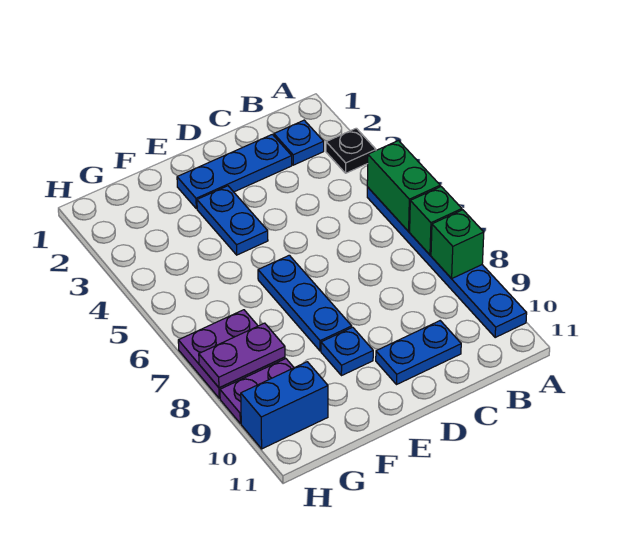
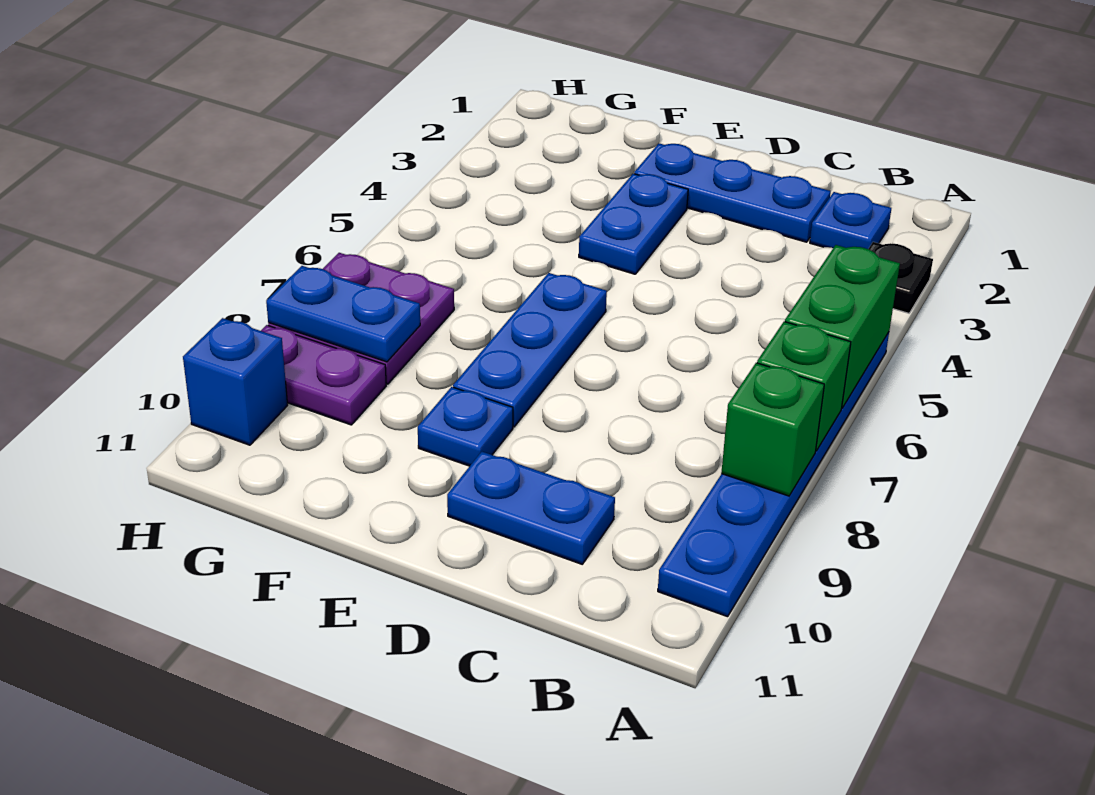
purple plate G8:H8 level 2 -> blue plate G8:H8 level 2
blue brick G10:H10 level 1 -> blue brick H10 level 1

